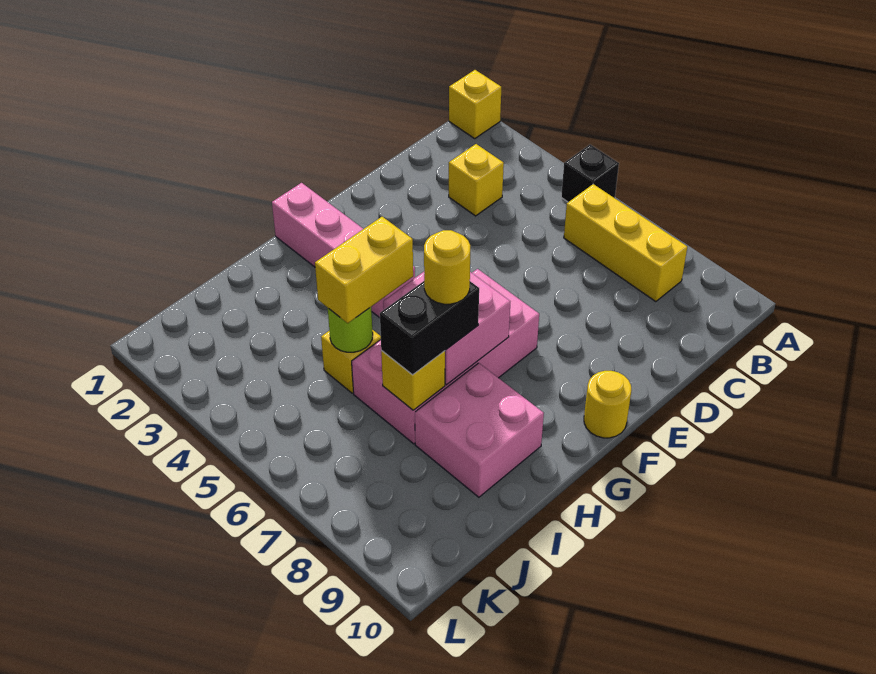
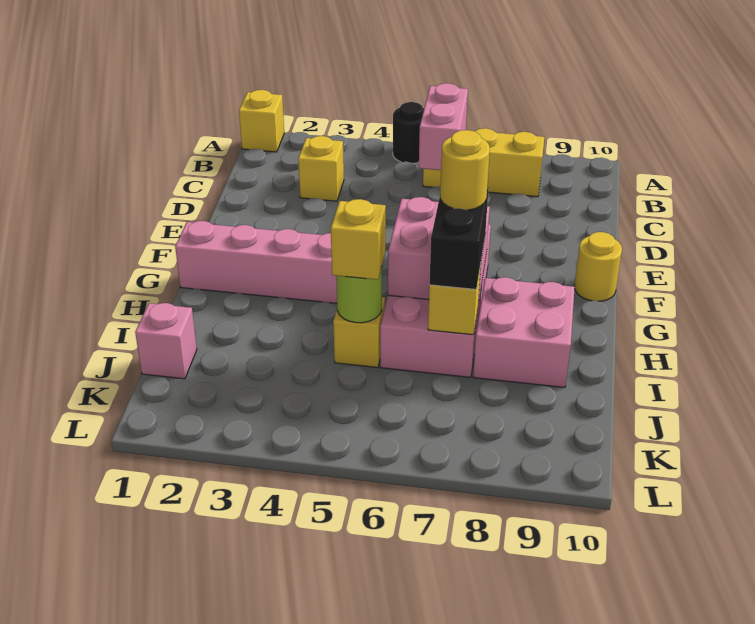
black brick A5 level 1 -> black round brick A5 level 1
none -> pink brick B6:C6 level 2
yellow brick H5:I5 level 3 -> yellow brick I5 level 3
none -> pink brick J1 level 1

